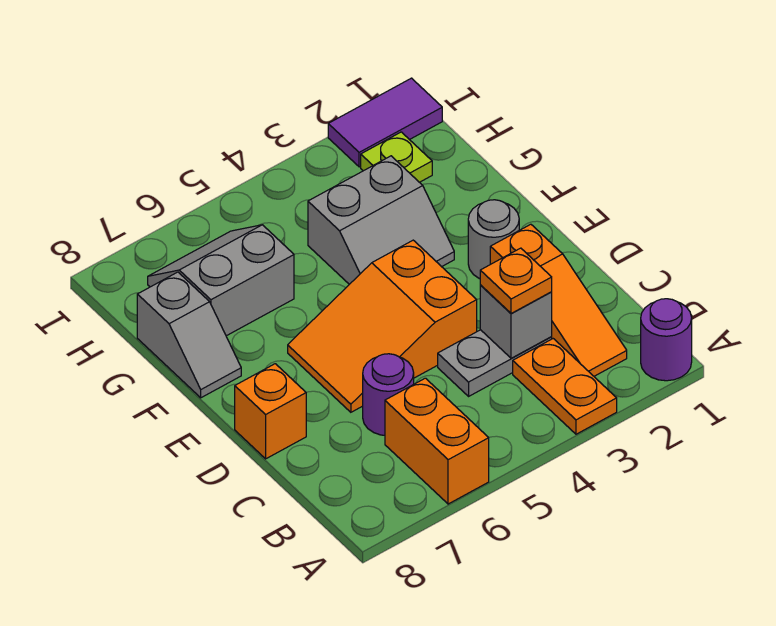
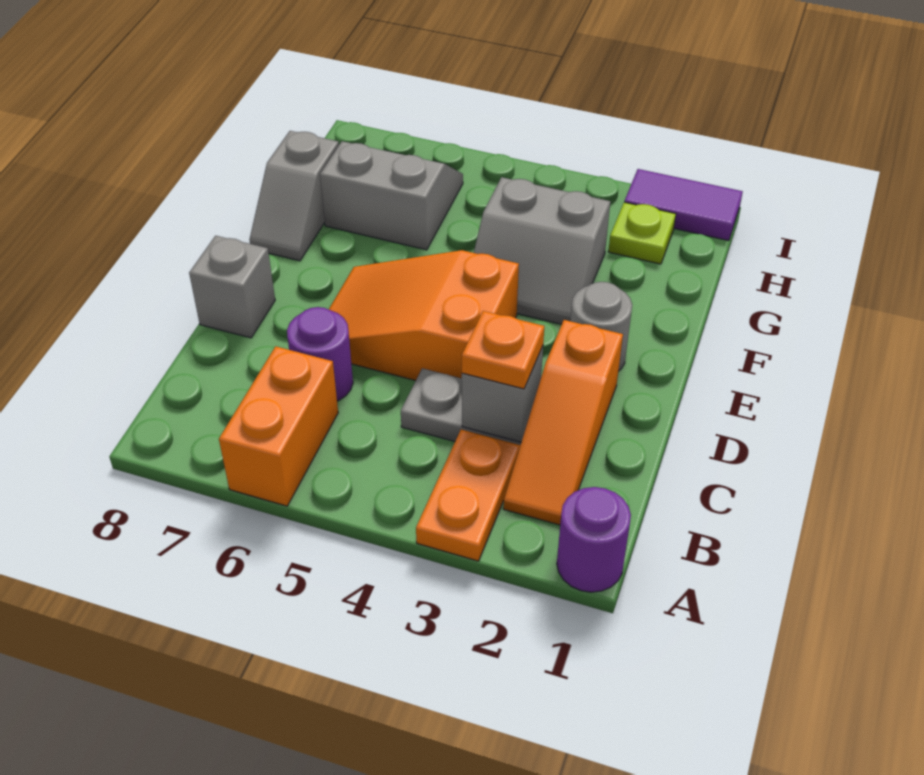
orange brick D8 level 1 -> grey brick D8 level 1

